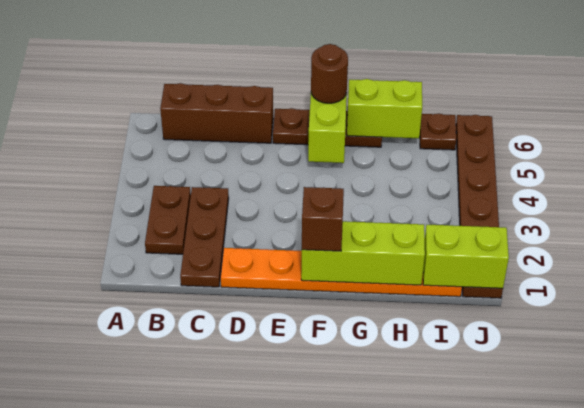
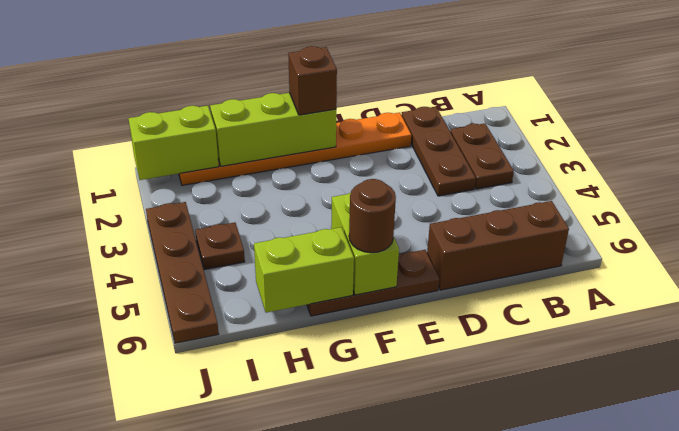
brown plate I6 level 1 -> brown plate I4 level 1
brown plate J1:J6 level 1 -> brown plate J3:J6 level 1

